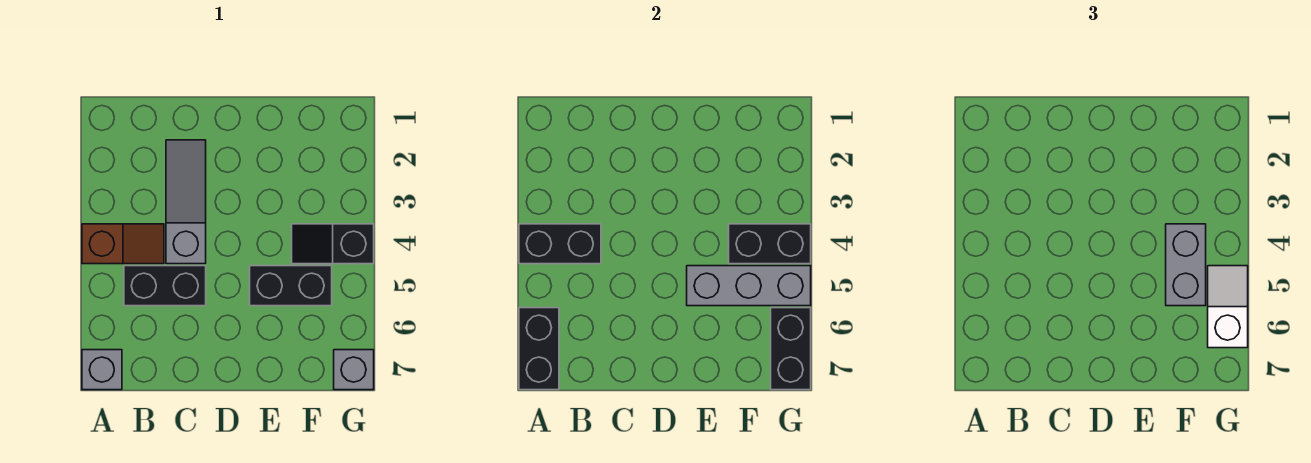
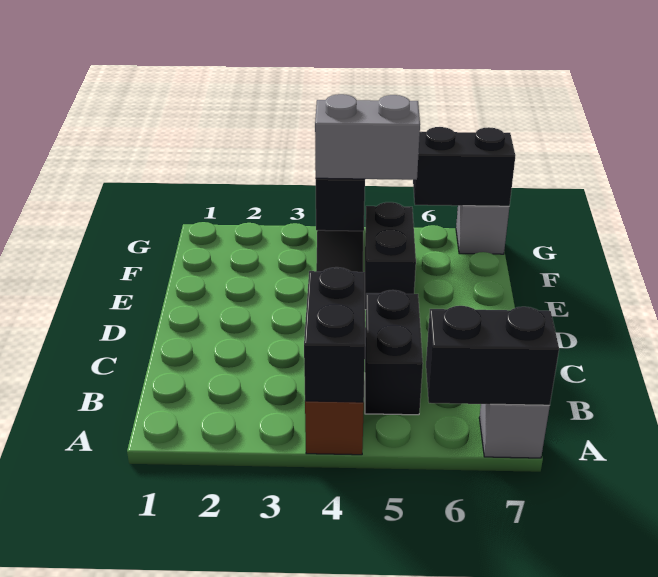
grey slope C2:C4 level 1 top 4 -> none
grey brick E5:G5 level 2 -> none
white slope G5:G6 level 3 top 6 -> none

